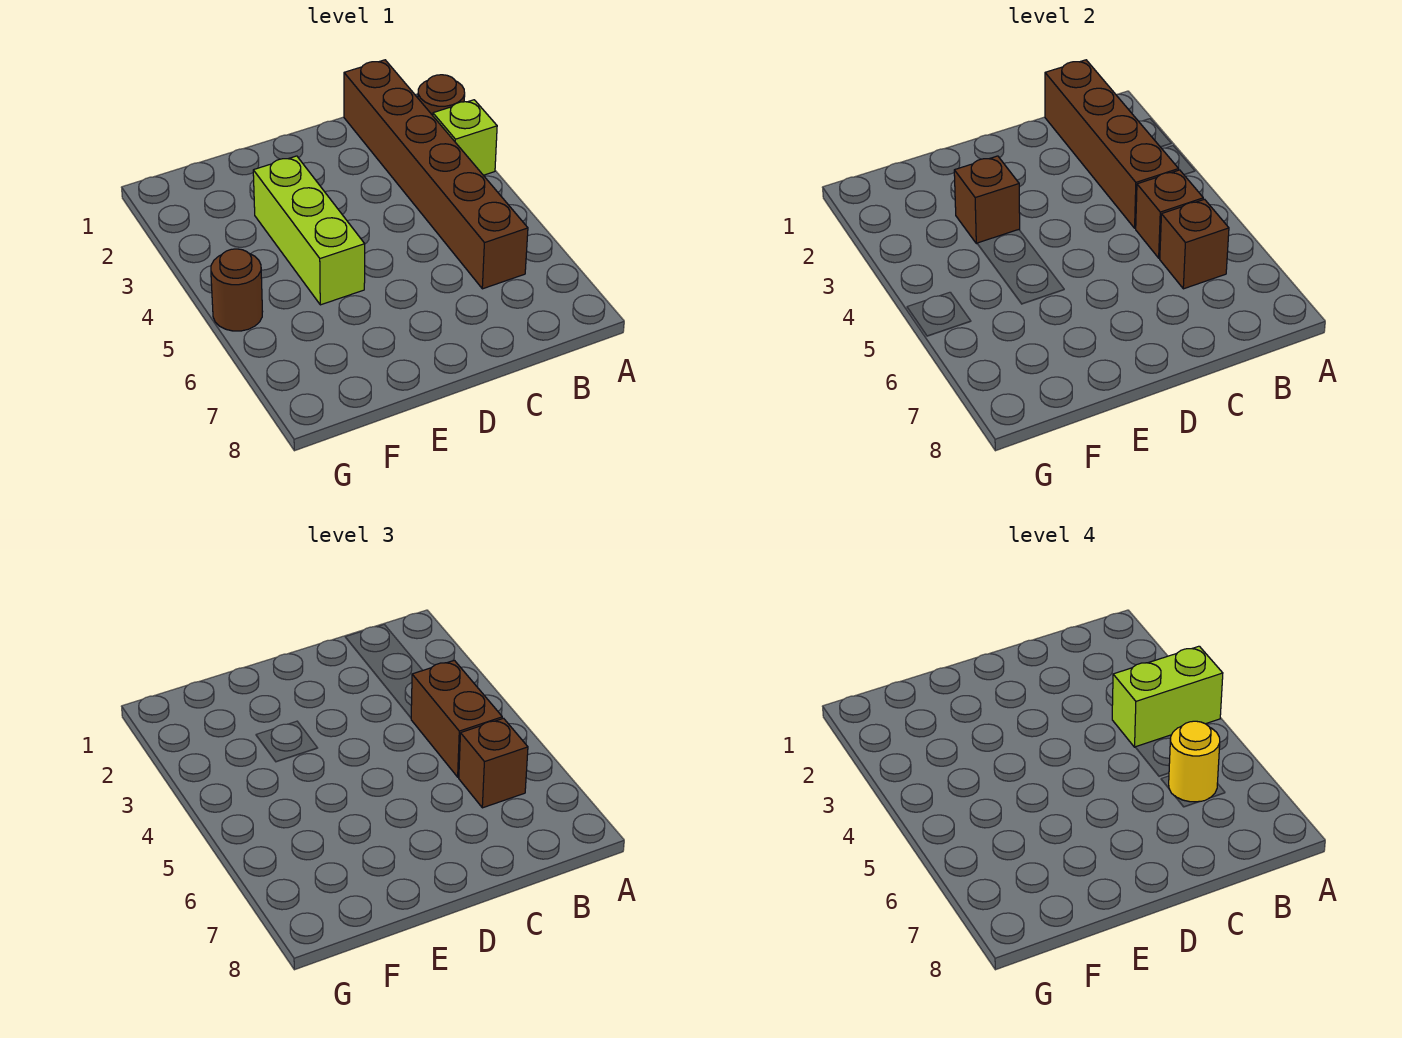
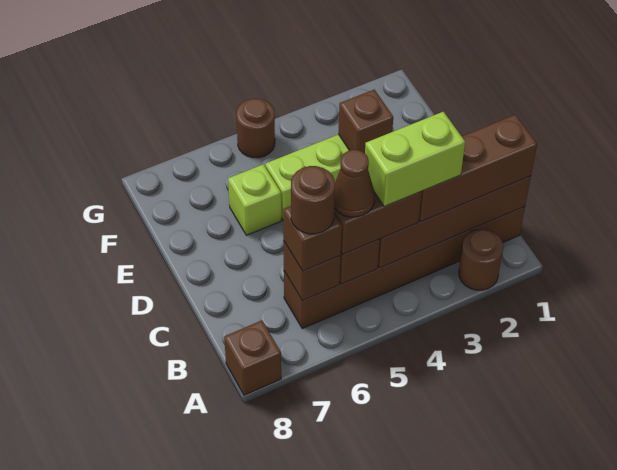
lime brick A3 level 1 -> lime brick E6 level 1
lime brick A4:B4 level 4 -> lime brick B3:B4 level 4
none -> brown brick A8 level 1
none -> brown brick B1:B3 level 3
none -> brown cone B5 level 4
yellow round brick B6 level 4 -> brown round brick B6 level 4

